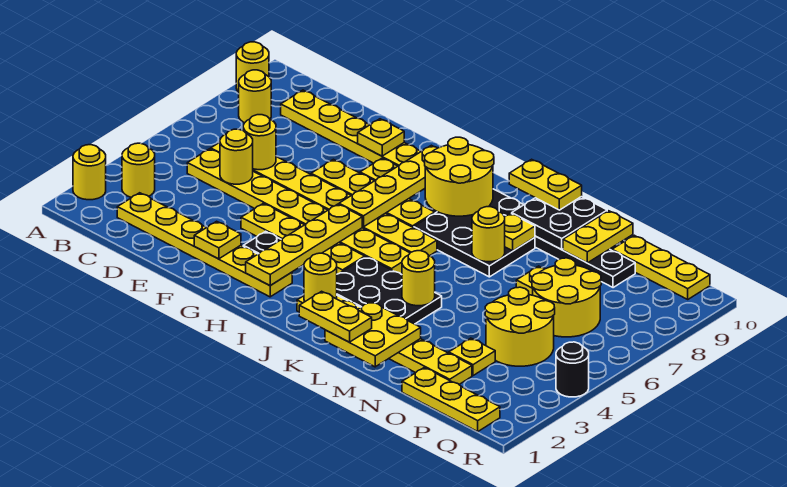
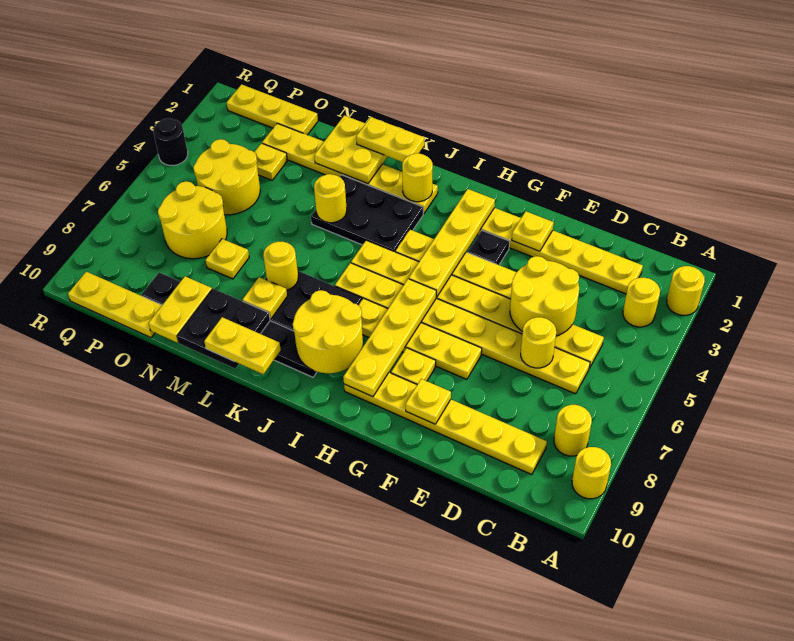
yellow round brick D5 level 2 -> yellow round brick D4:E5 level 2

